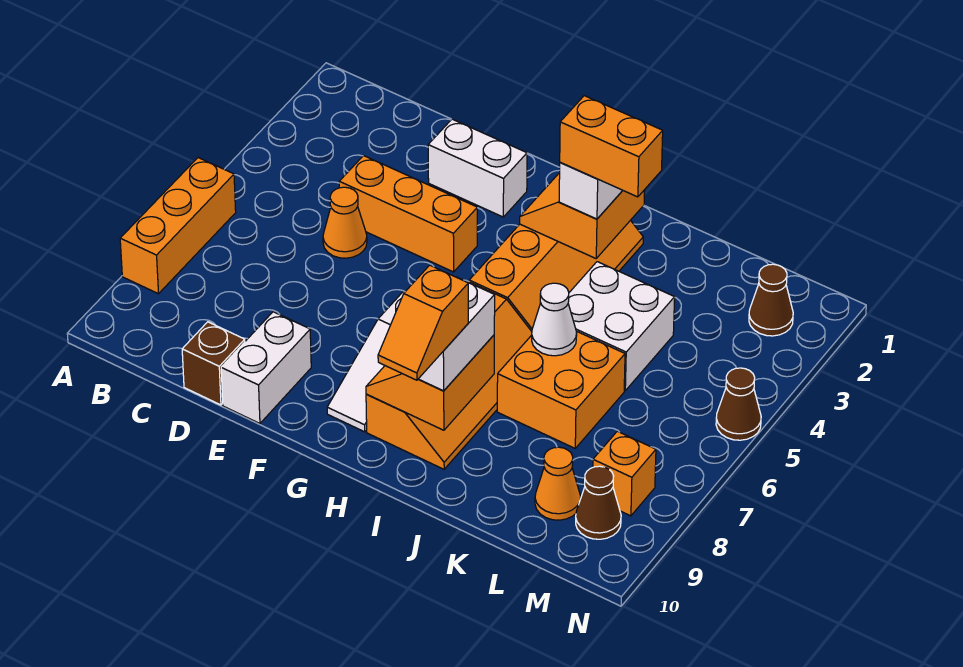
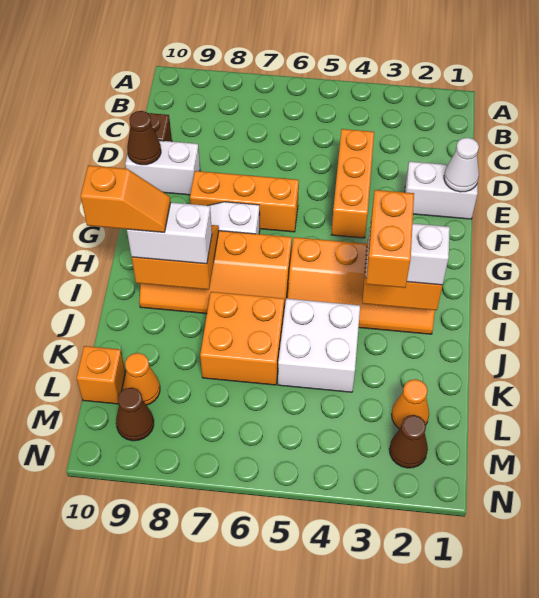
orange brick A6:A8 level 1 -> orange brick F6:F8 level 1
orange cone D5 level 1 -> orange cone L2 level 1
white brick E2:F2 level 1 -> white brick E1:E2 level 1
orange slope I9:I10 level 4 top 9 -> orange slope I9:I10 level 4 top 10
white cone J6 level 2 -> white cone E1 level 2
orange brick M8 level 1 -> orange brick L10 level 1
brown cone N5 level 1 -> brown cone E10 level 2

